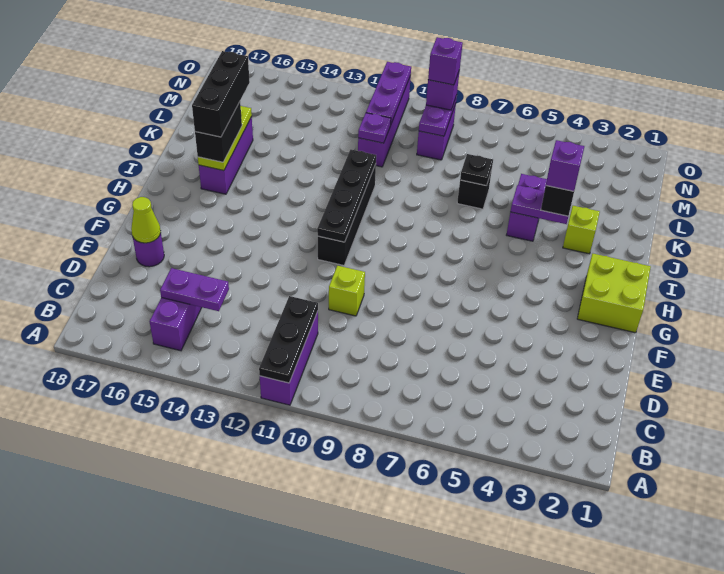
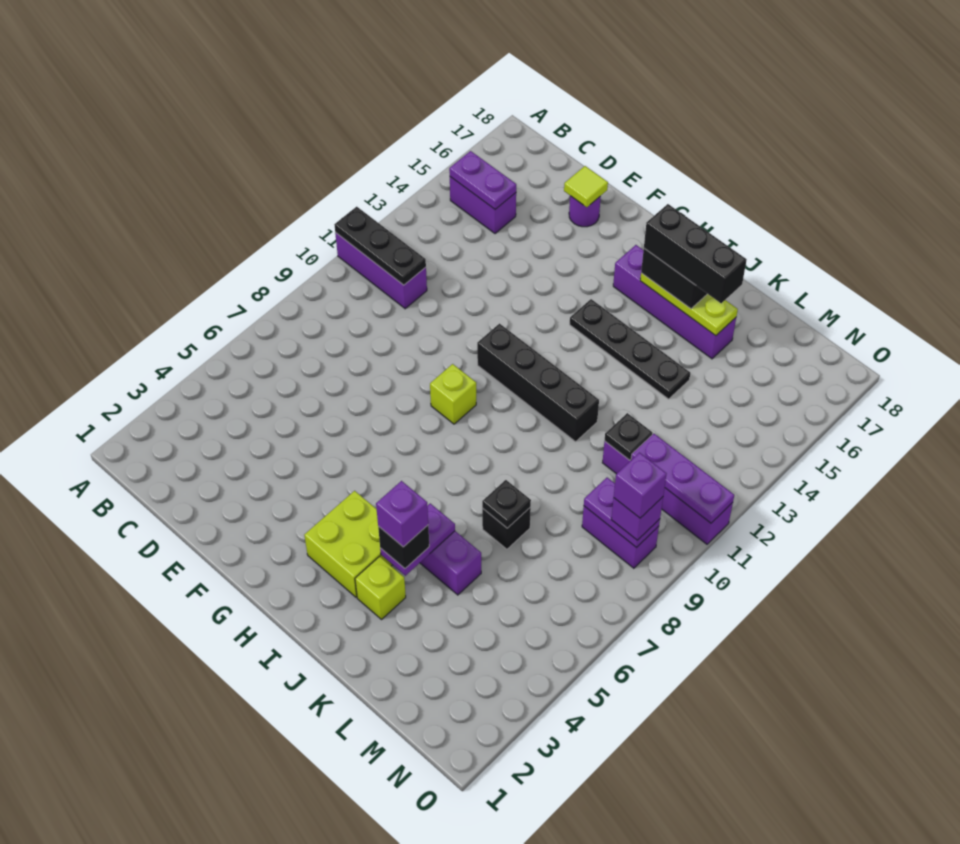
purple plate C14:C15 level 2 -> purple plate B15:C15 level 2
lime brick E10 level 1 -> lime brick G9 level 1
lime cone E17 level 2 -> lime tile E17 level 2
lime brick G1:H2 level 1 -> lime brick H3:I4 level 1
black plate G11:J11 level 2 -> black plate H14:K14 level 1
purple brick I16:K16 level 1 -> purple brick H16:K16 level 1
purple plate L11 level 2 -> black plate L11 level 2

